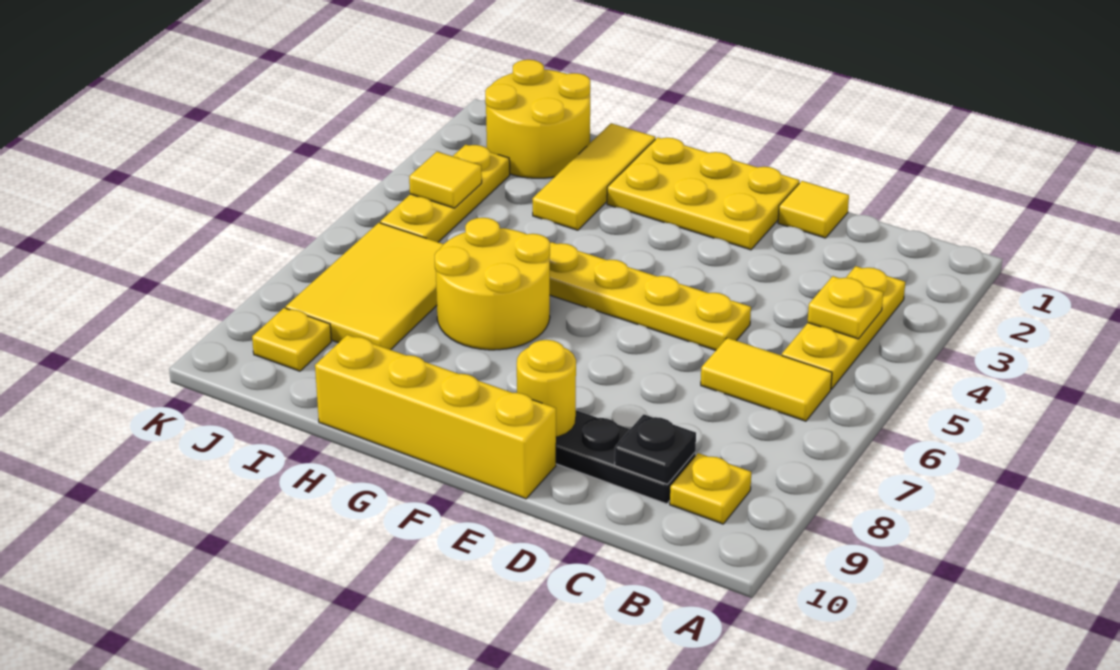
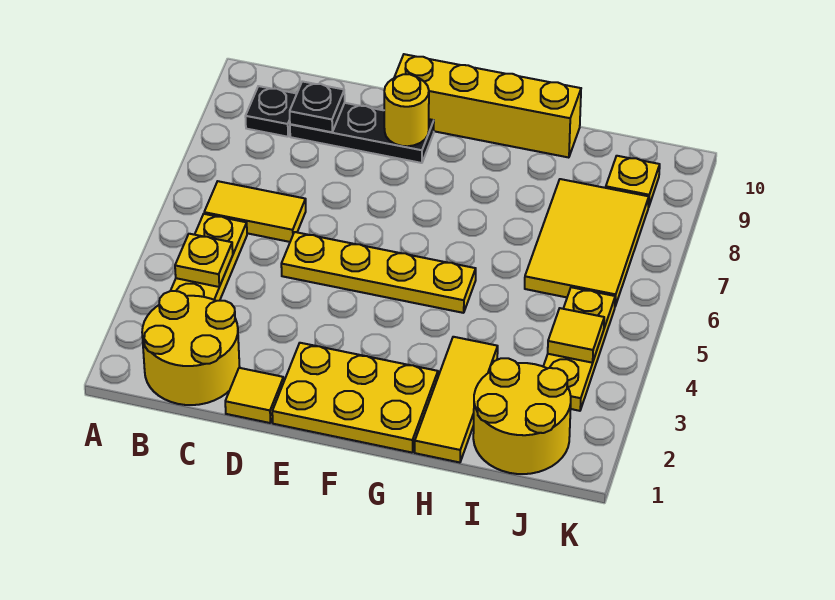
yellow plate B9 level 1 -> black plate B9 level 1
yellow round brick G6:H7 level 1 -> yellow round brick B1:C2 level 1

